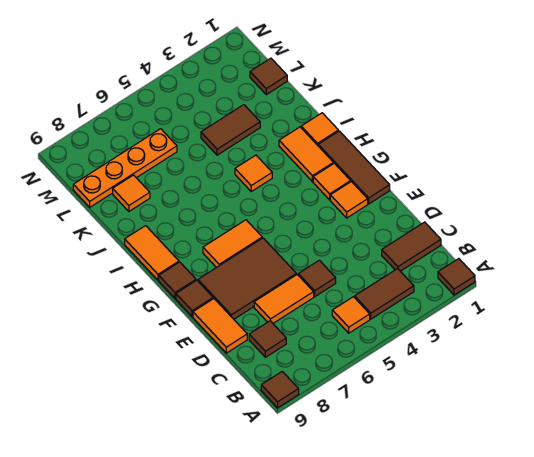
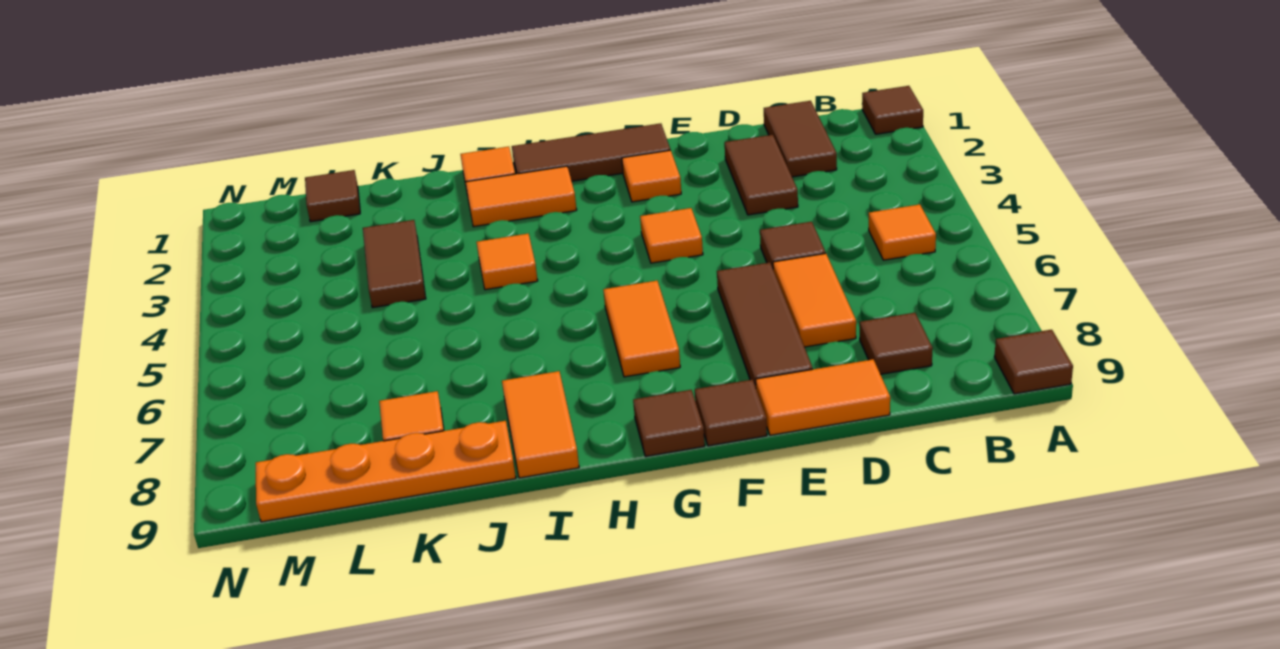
brown tile B3:B4 level 1 -> brown tile D2:D3 level 1
brown tile E6:F8 level 1 -> brown tile E6:E8 level 1
orange tile G2 level 1 -> orange tile F4 level 1
orange tile H9:I9 level 1 -> orange tile I8:I9 level 1
orange plate L6:L9 level 1 -> orange plate J9:M9 level 1

